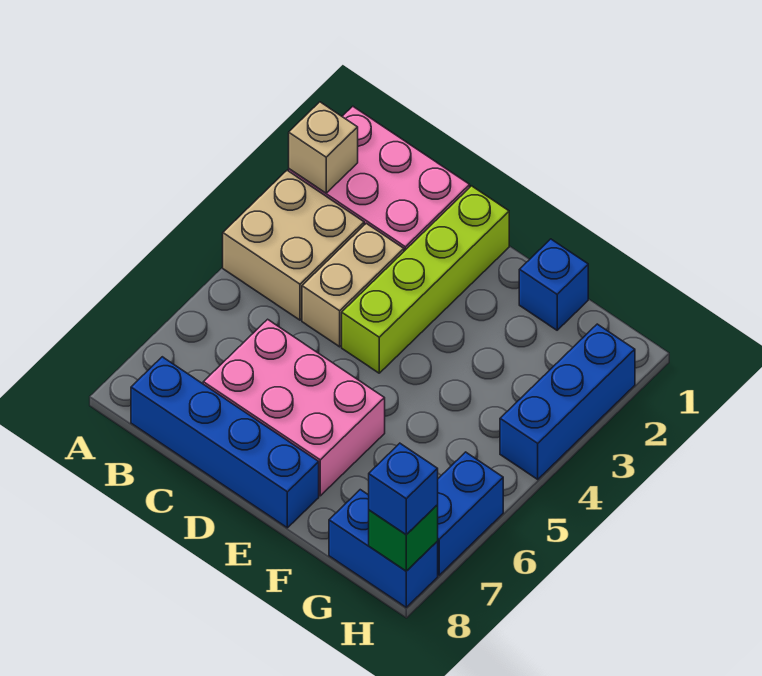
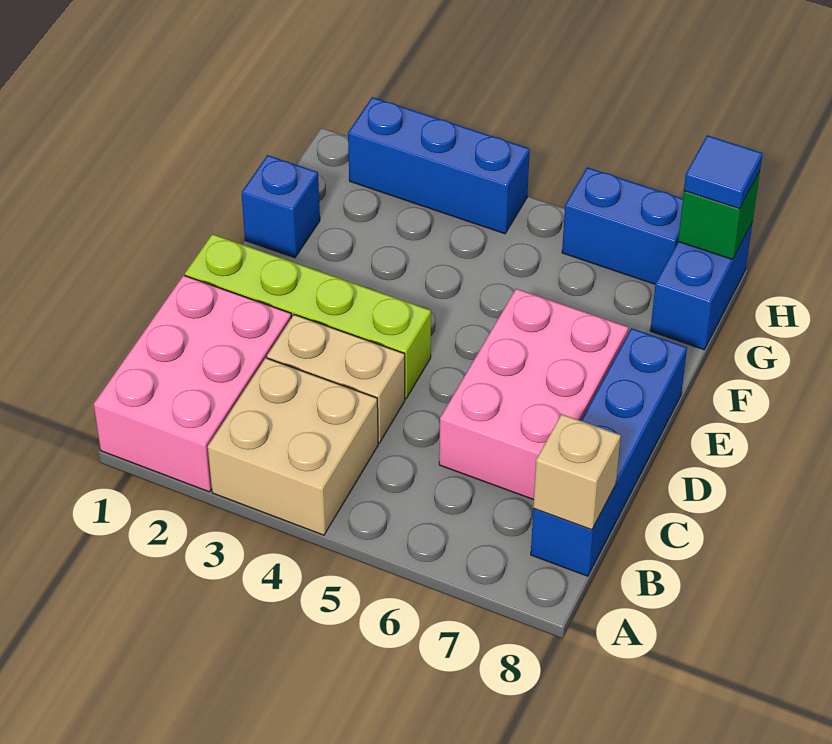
tan brick A2 level 2 -> tan brick B8 level 2
blue brick H8 level 3 -> blue tile H8 level 3

